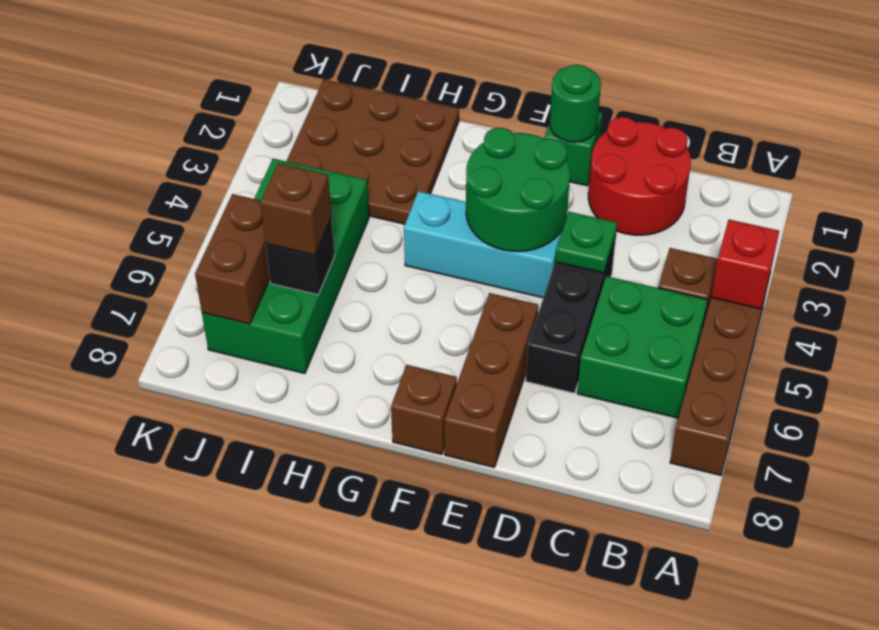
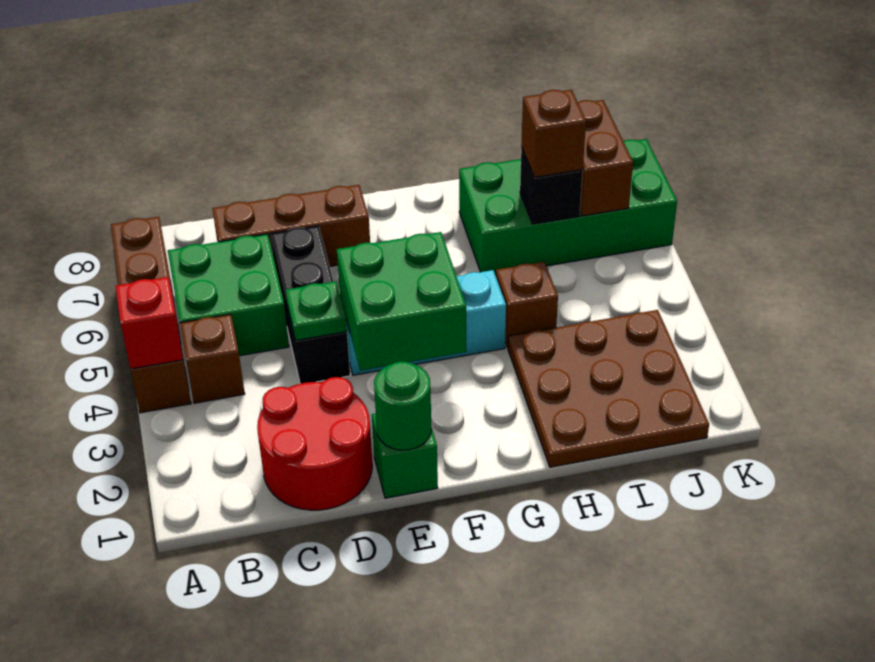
green round brick E3:F4 level 2 -> green brick E3:F4 level 2
brown brick E6:E8 level 1 -> brown brick C7:E7 level 1
brown brick F8 level 1 -> brown brick H4 level 1
green brick I4:J7 level 1 -> green brick H6:K7 level 1

